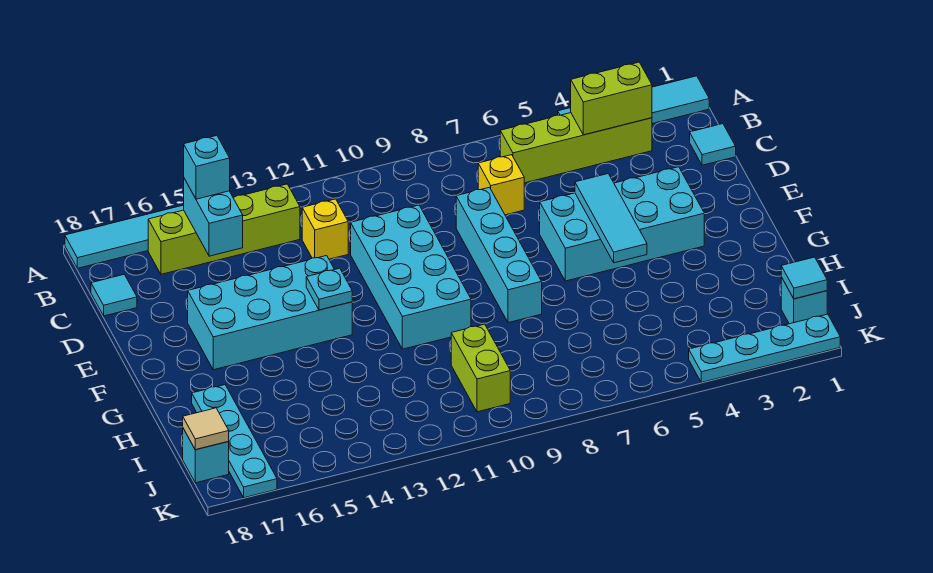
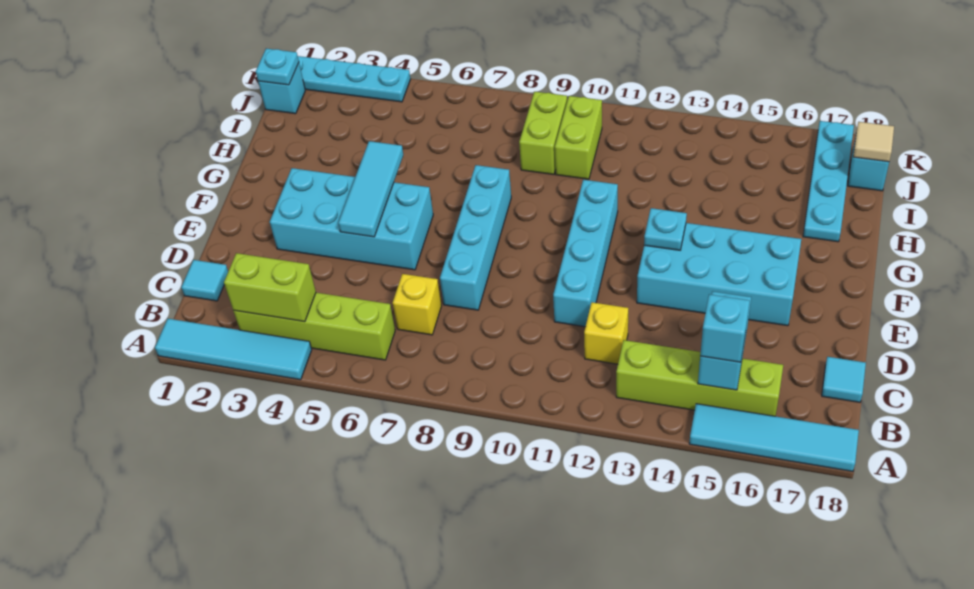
cyan brick D10:G11 level 1 -> cyan brick D11:G11 level 1
none -> lime brick I9:J9 level 1
cyan tile J1 level 2 -> cyan plate J1 level 2

